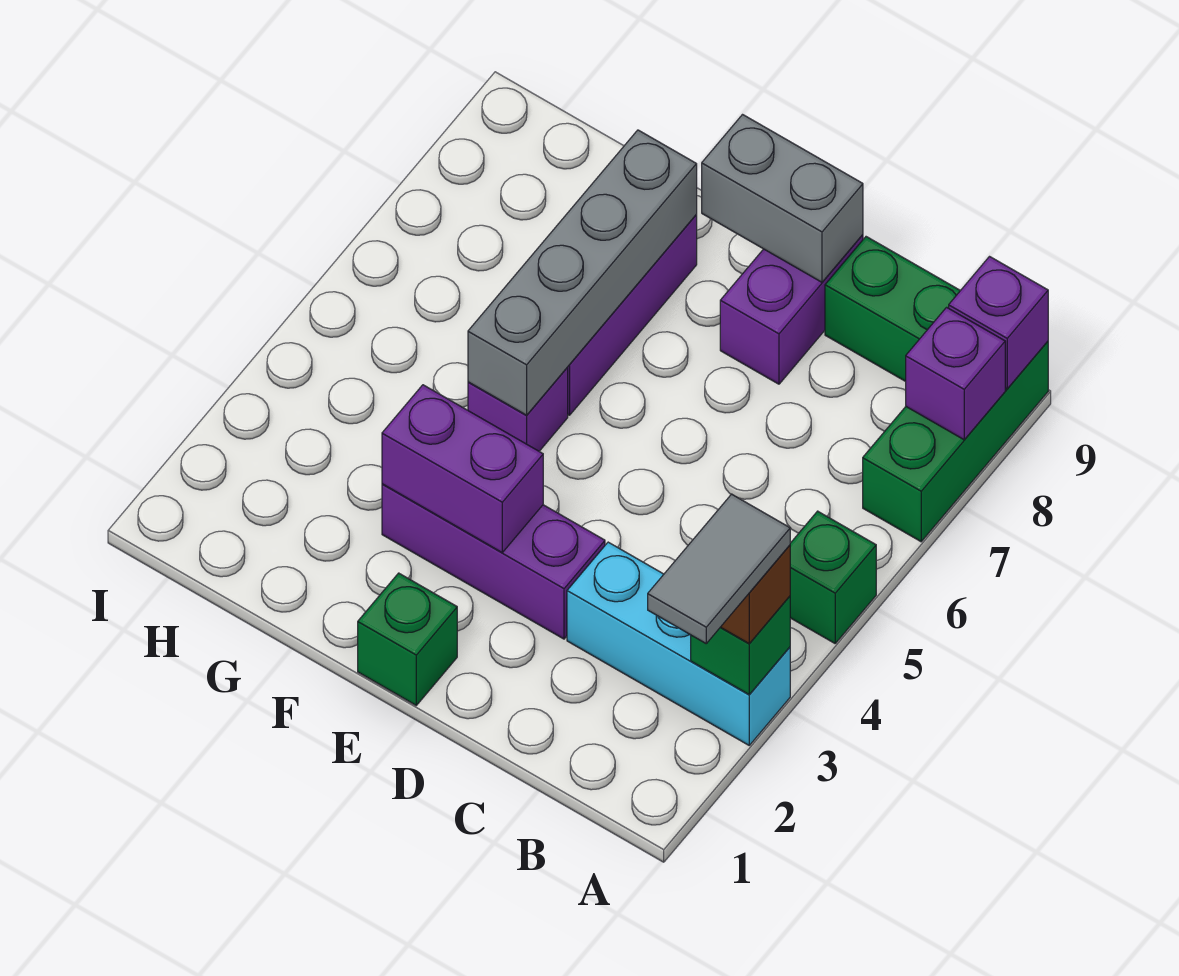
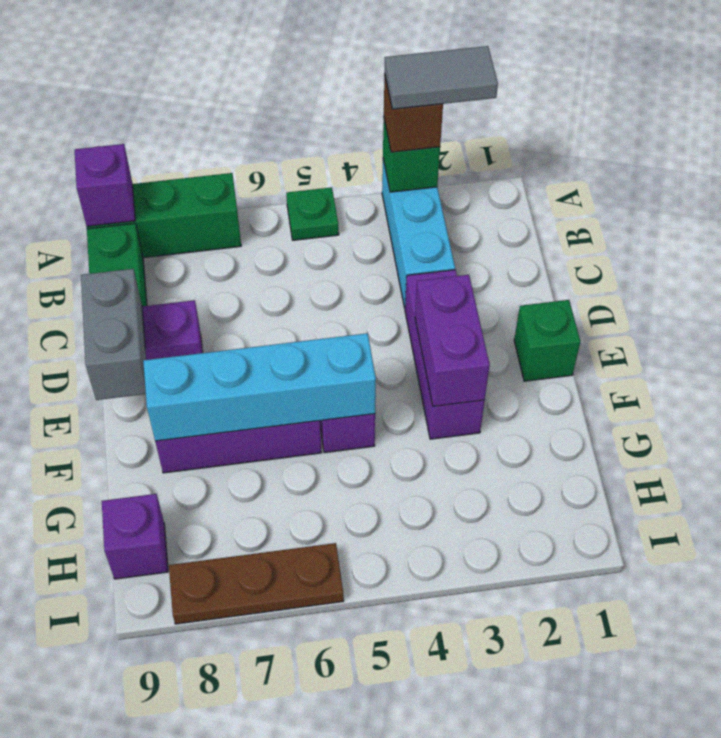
green brick A5 level 1 -> green plate A5 level 1
purple brick A8 level 2 -> purple brick H9 level 1
grey brick F5:F8 level 2 -> cyan brick F5:F8 level 2
none -> brown plate I6:I8 level 1

